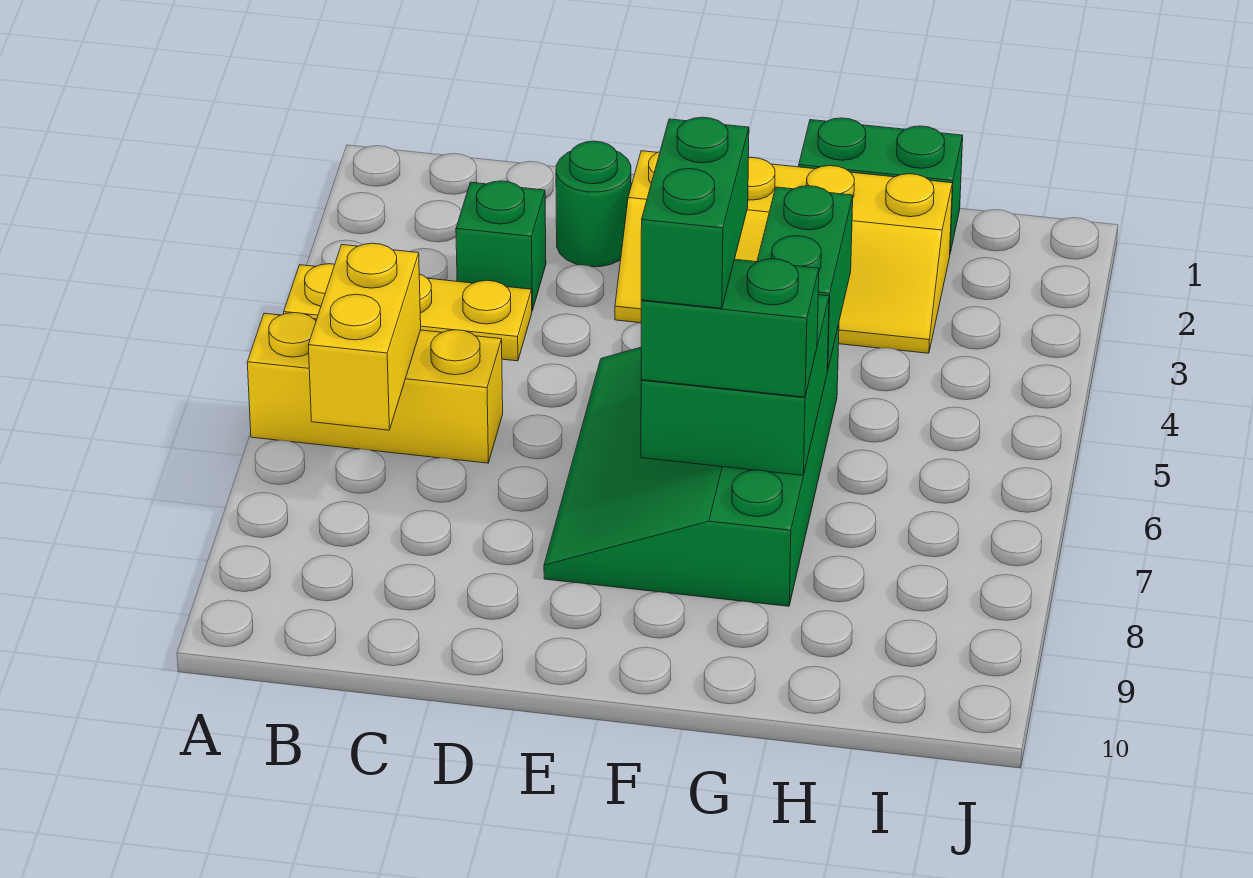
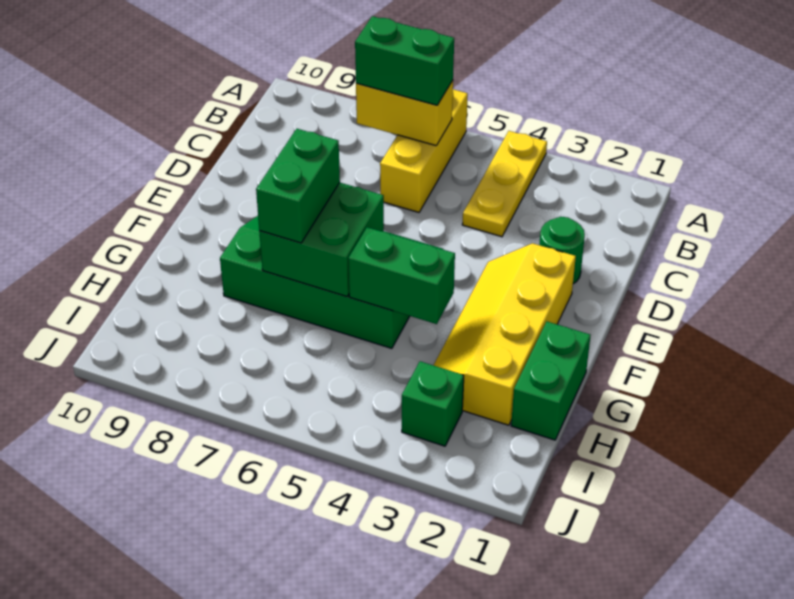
green brick C3 level 1 -> green brick I3 level 1
green brick F6:F7 level 4 -> green brick B6:B7 level 3

